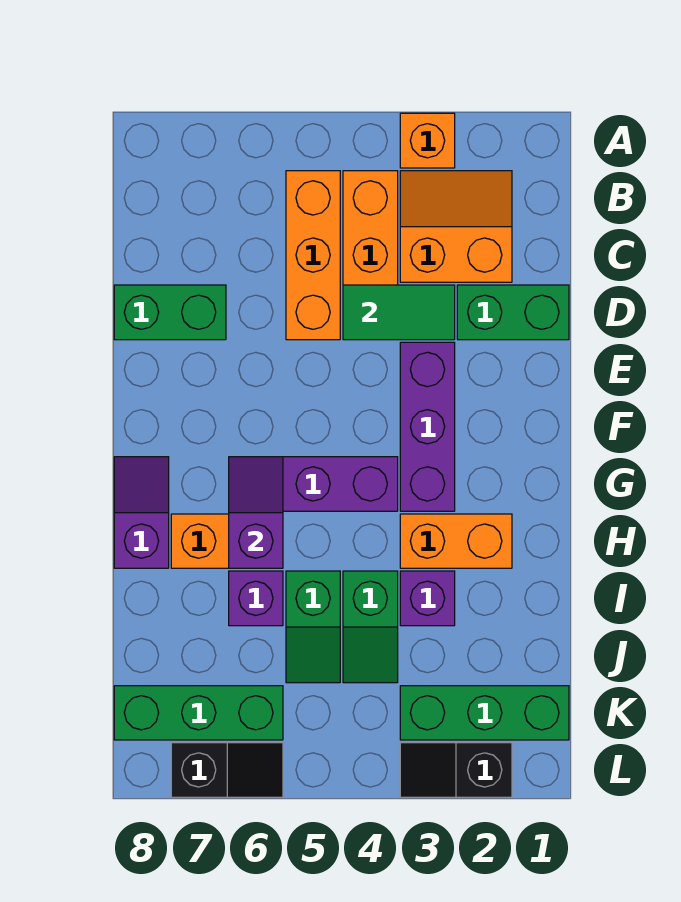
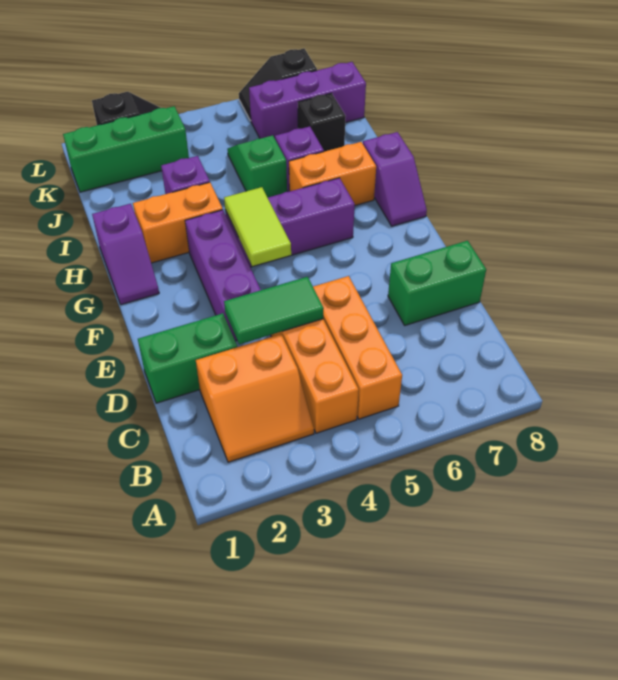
orange brick A3 level 1 -> none
none -> lime tile F4:G4 level 2
purple slope G6:H6 level 2 top H -> purple slope G1:H1 level 1 top H
green slope I4:J4 level 1 top I -> none
none -> black brick J7 level 1
green brick K6:K8 level 1 -> purple brick K6:K8 level 1

